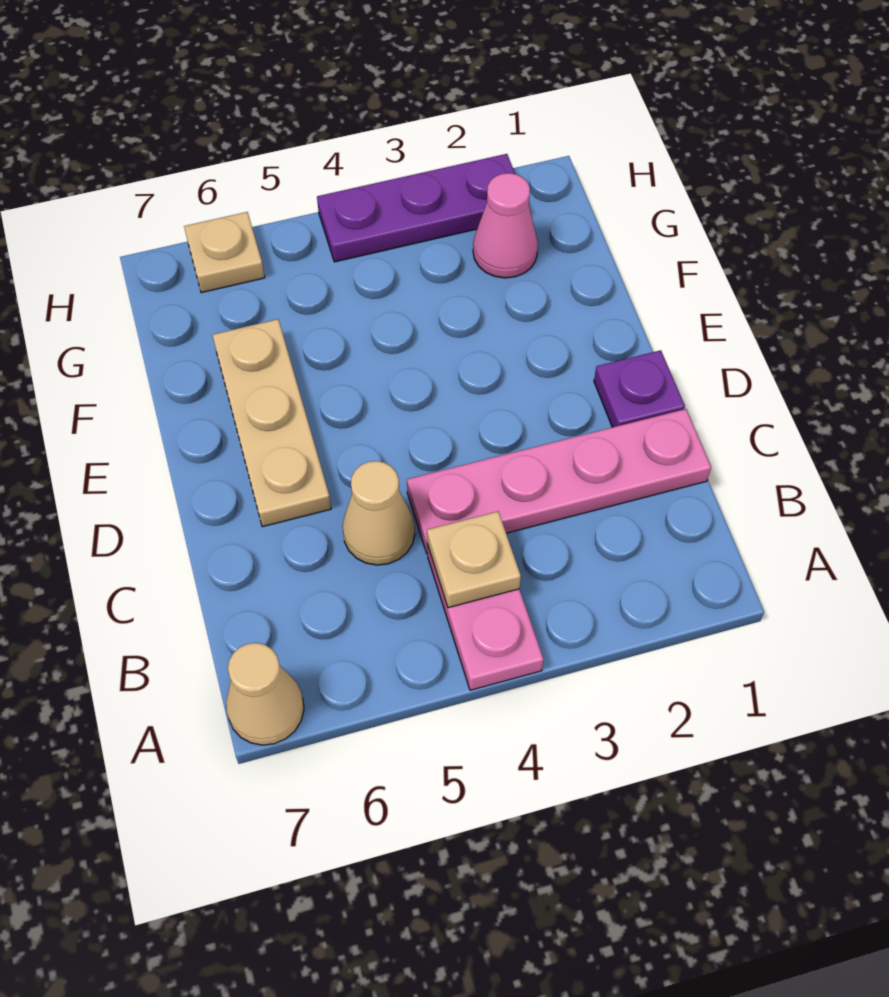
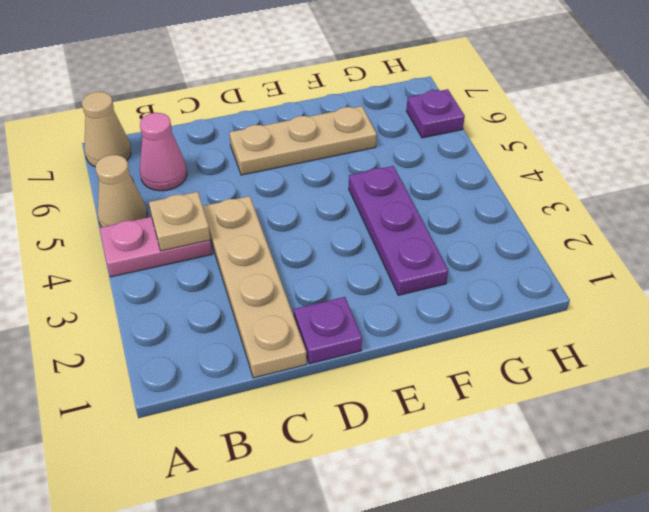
pink plate C1:C4 level 1 -> tan plate C1:C4 level 1
tan cone C5 level 1 -> tan cone A5 level 1
pink cone G2 level 1 -> pink cone B6 level 1
purple plate H2:H4 level 1 -> purple plate F2:F4 level 1
tan plate H6 level 1 -> purple plate H6 level 1

